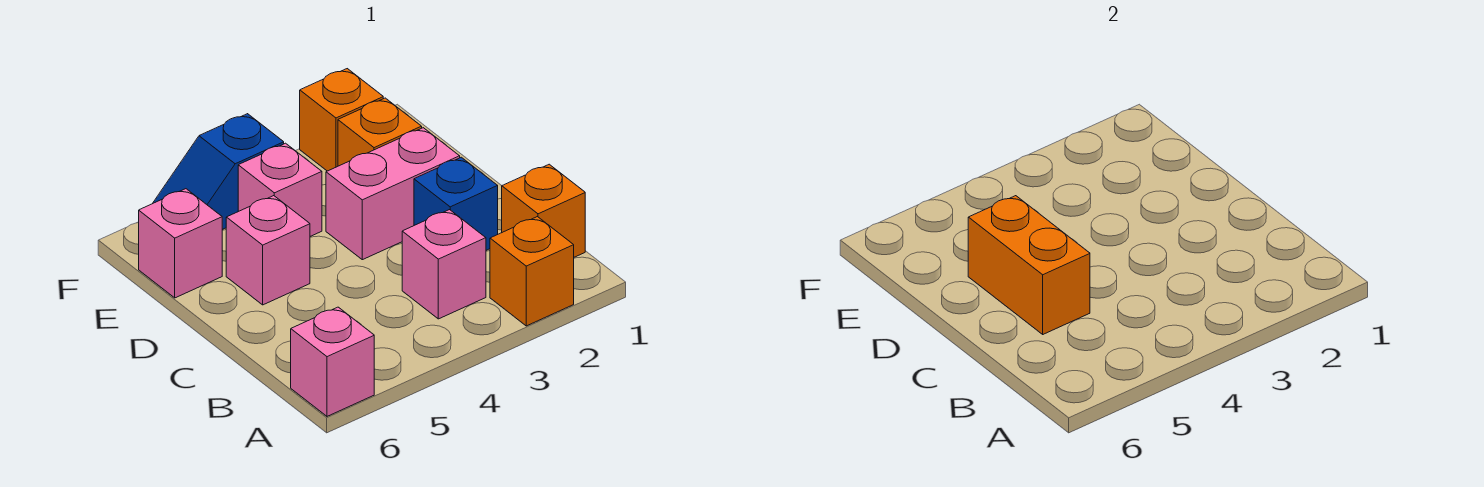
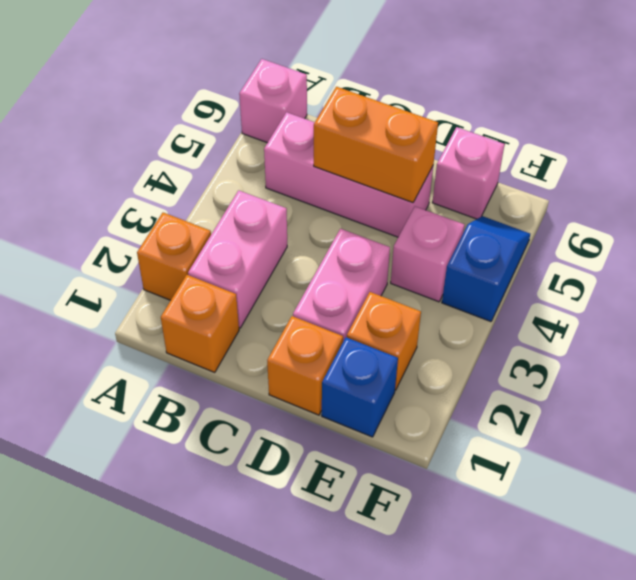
pink brick B3 level 1 -> pink brick B2:B3 level 1
blue brick C2 level 1 -> blue brick E1 level 1
pink brick D5 level 1 -> pink brick B5:D5 level 1
orange brick F2 level 1 -> orange brick D1 level 1

